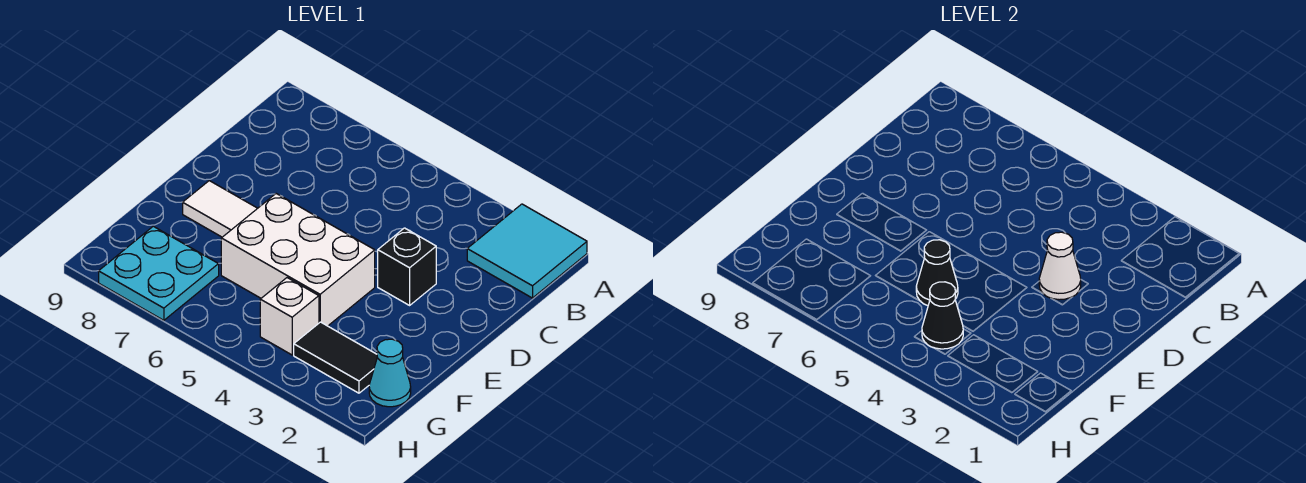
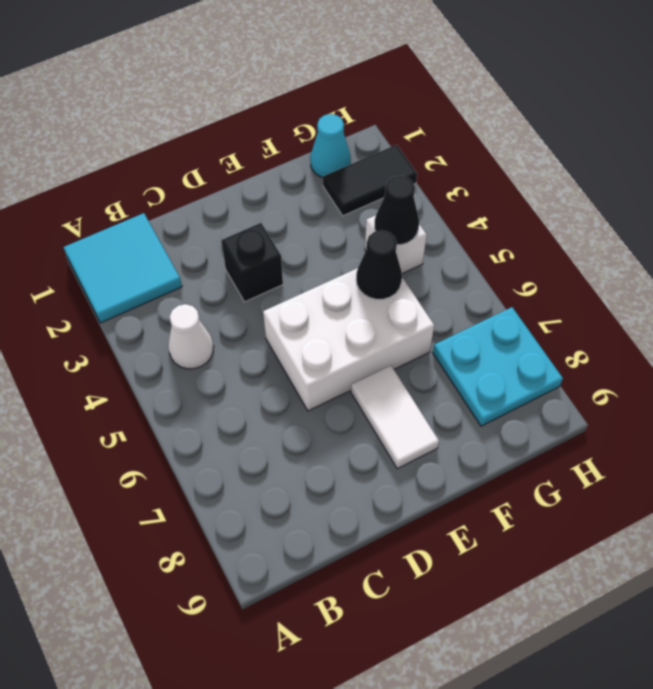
white cone D3 level 2 -> white cone B4 level 1
white brick E4:F6 level 1 -> white brick D5:F6 level 1
black tile G2:G3 level 1 -> black tile G2:H2 level 1

